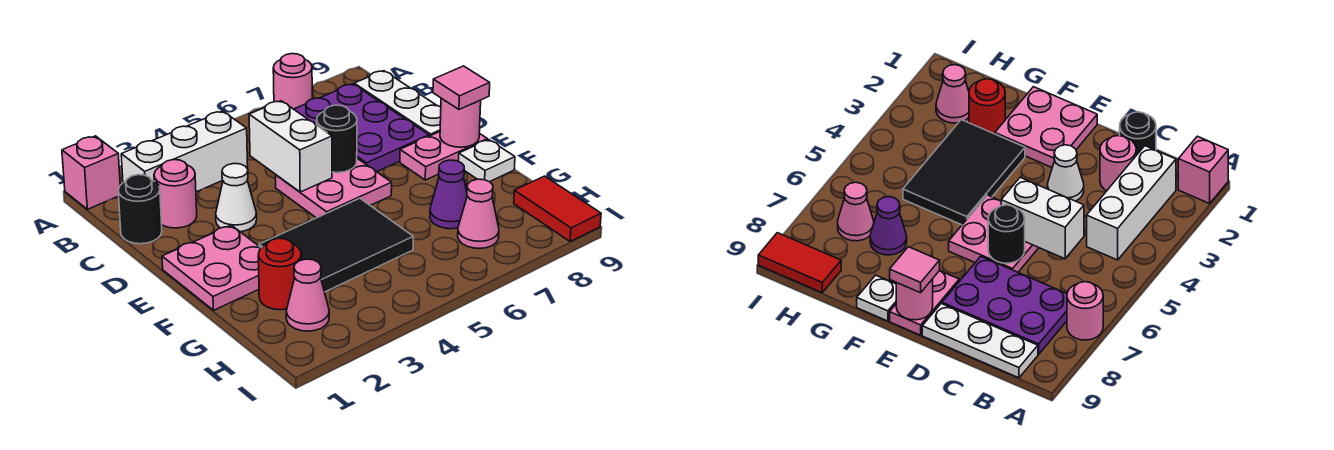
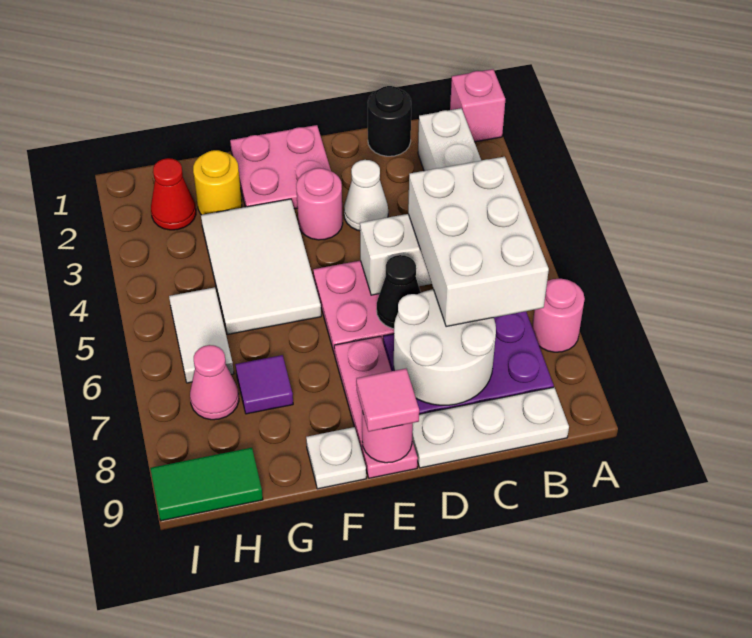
none -> white brick B5:C7 level 3
pink round brick C2 level 1 -> pink round brick E3 level 1
none -> white round brick C7:D8 level 2
black round brick D6 level 2 -> black cone D6 level 2
pink plate E8:E9 level 1 -> pink plate E7:E9 level 1
black tile F3:G5 level 1 -> white tile F3:G5 level 1
red round brick G2 level 1 -> yellow round brick G2 level 1
purple cone G7 level 1 -> purple tile G7 level 1
pink cone H2 level 1 -> red cone H2 level 1
none -> white tile H5:H6 level 1
red tile H9:I9 level 1 -> green tile H9:I9 level 1

